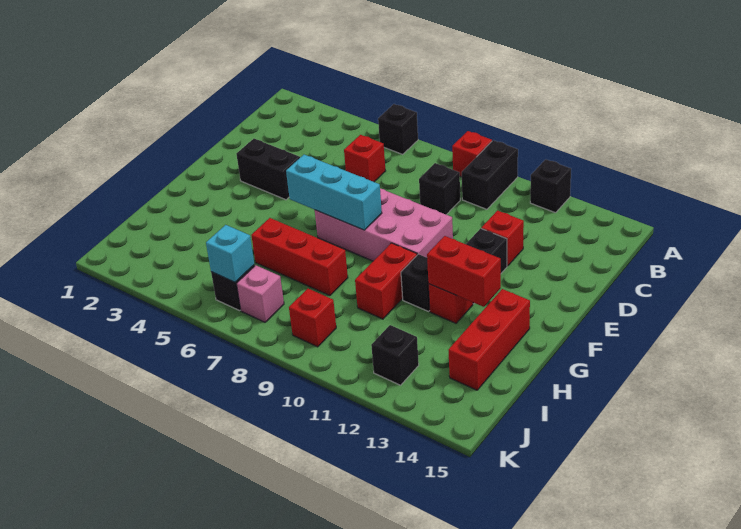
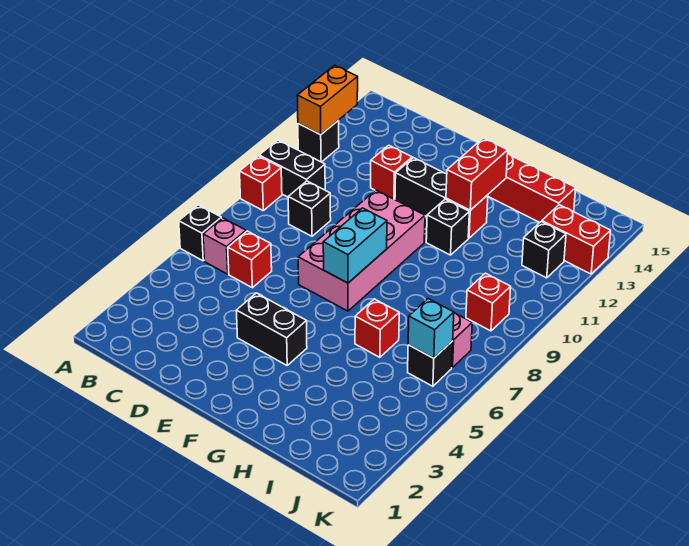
none -> orange brick A12:A13 level 2
none -> pink brick B6 level 1
black brick E3:E4 level 1 -> black brick E4:F4 level 1
cyan brick F6:F8 level 2 -> cyan brick F7:F8 level 2
red brick G10:H10 level 1 -> red brick J13:K13 level 1
red brick H6:H8 level 1 -> red brick H6 level 1

